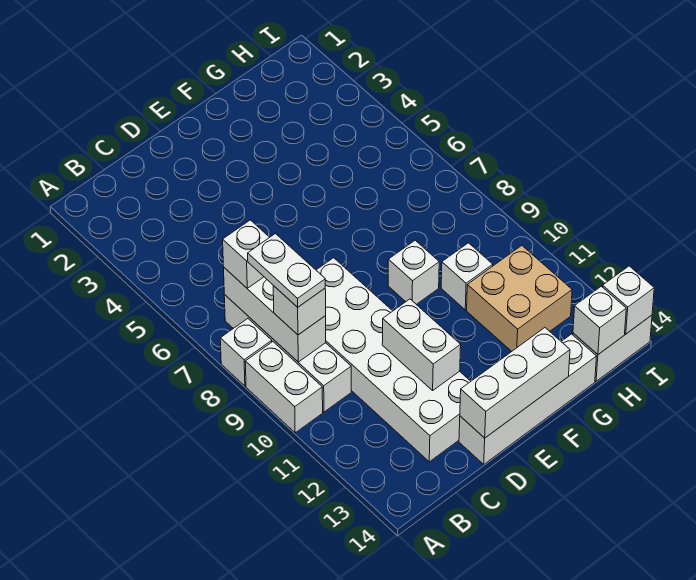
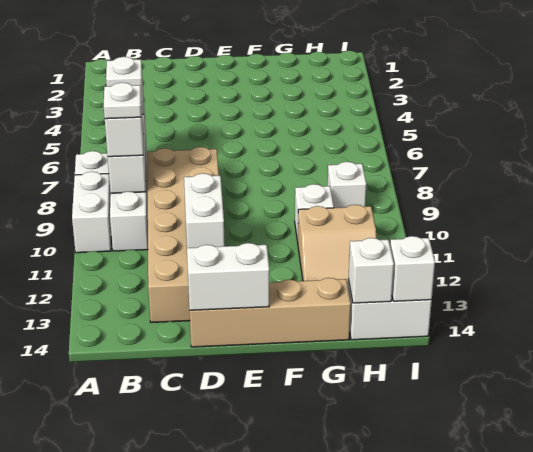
white plate B8:B9 level 4 -> white plate B9 level 4
white brick C8:D13 level 1 -> tan brick C8:D13 level 1
white brick D14:G14 level 1 -> tan brick D14:G14 level 1
white brick D14:F14 level 2 -> white brick D14:E14 level 2
white brick F9 level 1 -> white brick H9 level 1
tan brick G11:H12 level 1 -> tan slope G11:H12 level 1 top 11

